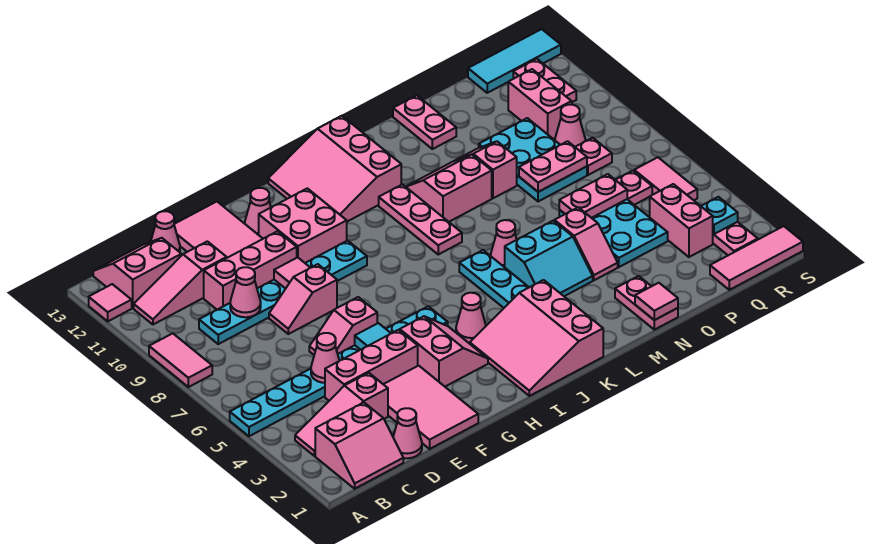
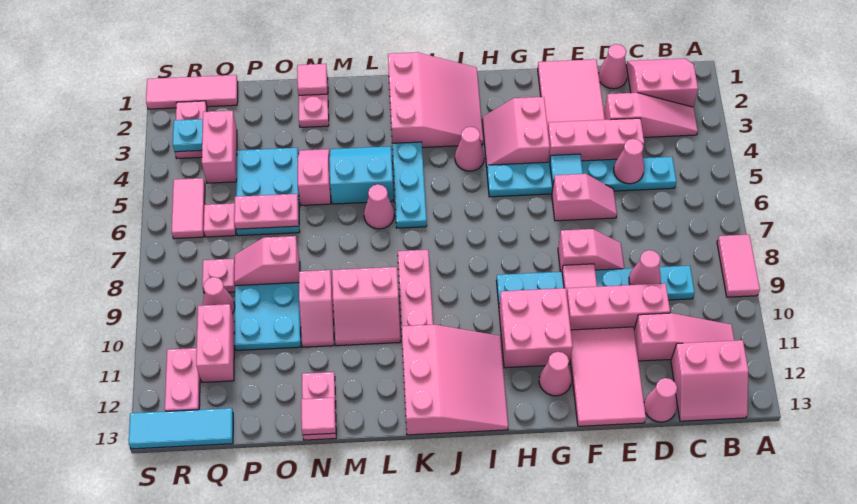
cyan plate A5:H5 level 1 -> cyan plate C5:H5 level 1
pink tile A12 level 1 -> pink tile N13 level 2
pink plate O8:P8 level 2 -> pink slope O8:P8 level 2 top O

